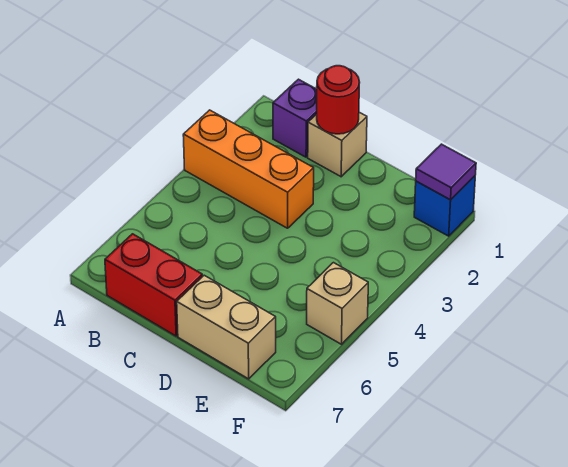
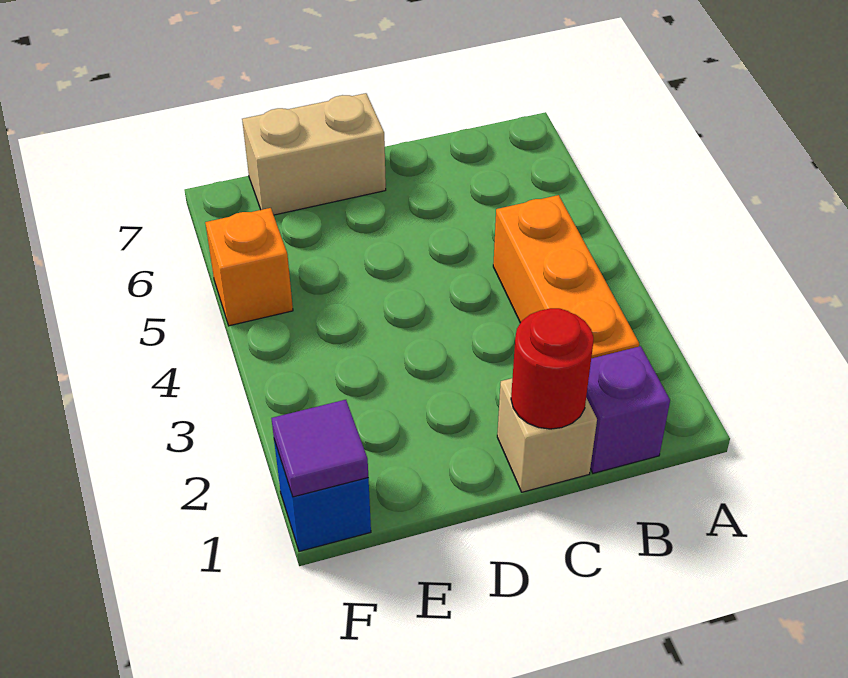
orange brick A3:C3 level 1 -> orange brick B2:B4 level 1
red brick B7:C7 level 1 -> none
tan brick F5 level 1 -> orange brick F5 level 1

